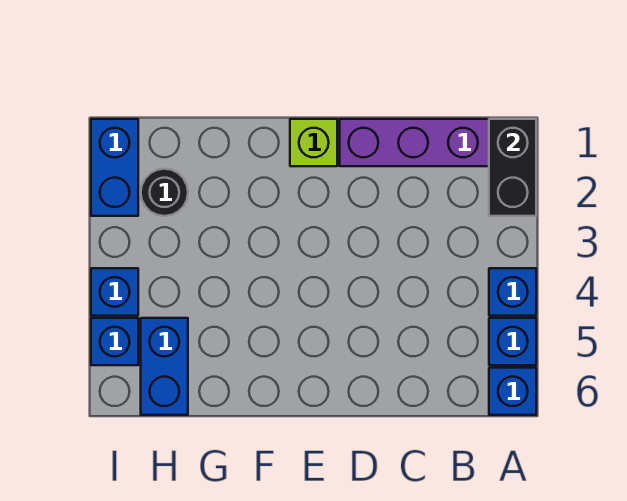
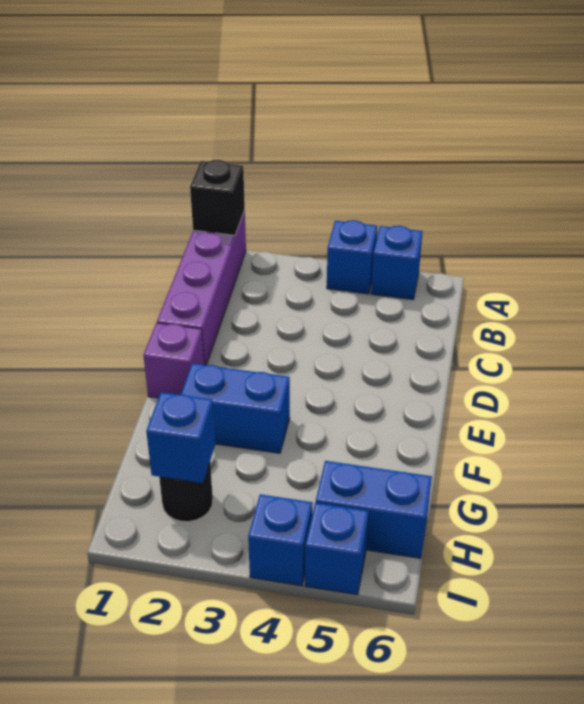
black brick A1:A2 level 2 -> black brick A1 level 2
blue brick A6 level 1 -> blue brick H2 level 2
lime brick E1 level 1 -> purple brick E1 level 1
blue brick I1:I2 level 1 -> blue brick F2:F3 level 1

